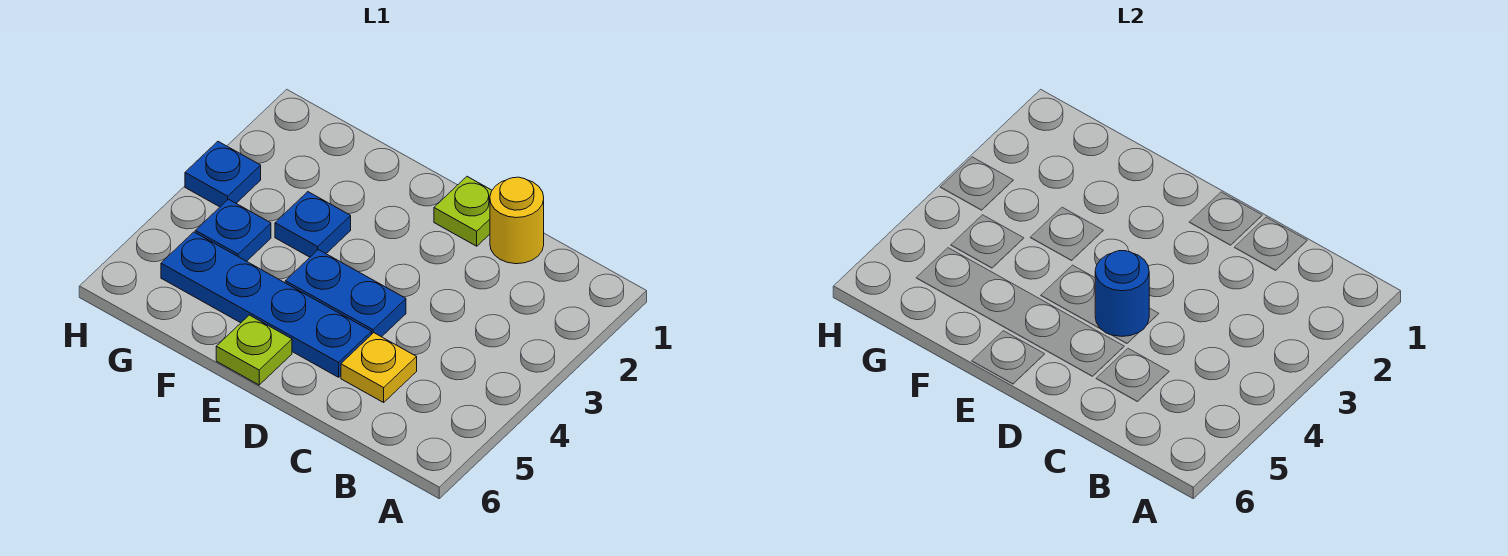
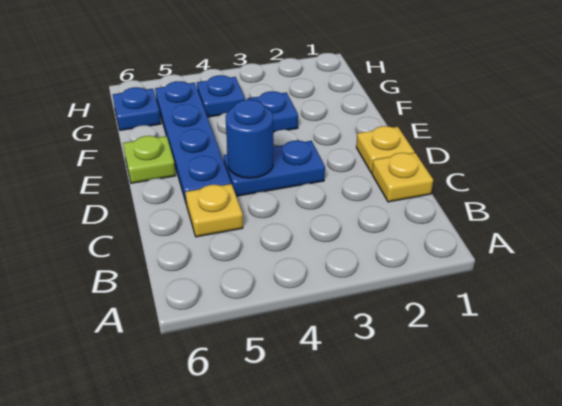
yellow round brick C1 level 1 -> yellow plate C1 level 1
lime plate D1 level 1 -> yellow plate D1 level 1
blue plate D4:E4 level 1 -> blue plate D3:D4 level 1
blue plate H3 level 1 -> blue plate G6 level 1

